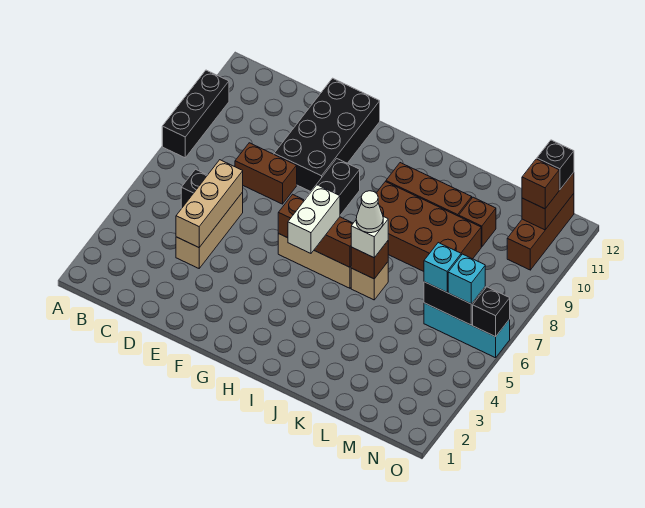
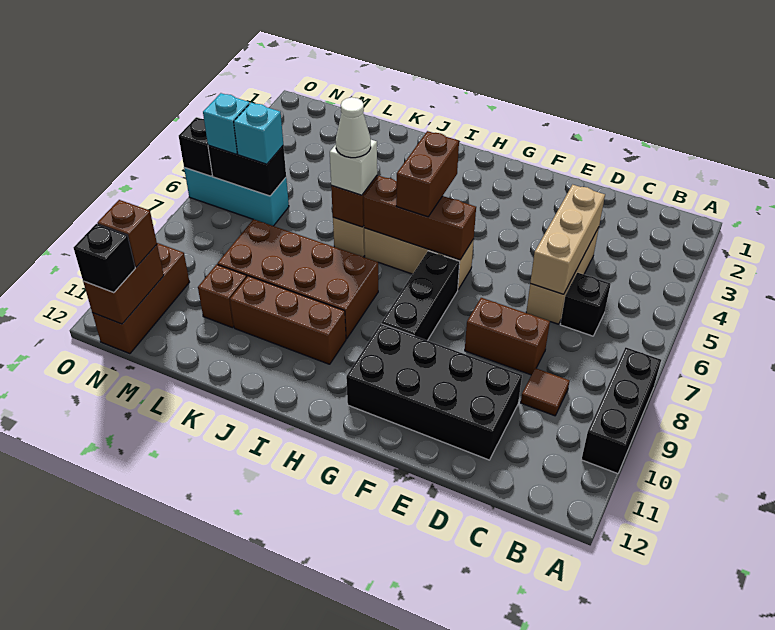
none -> brown tile C9 level 1
black brick E9:F12 level 1 -> black brick D10:G11 level 1
white brick H5:H6 level 3 -> brown brick H5:H6 level 3

